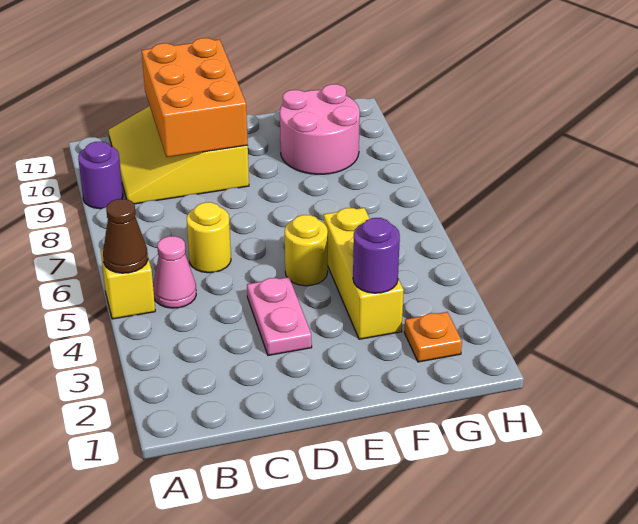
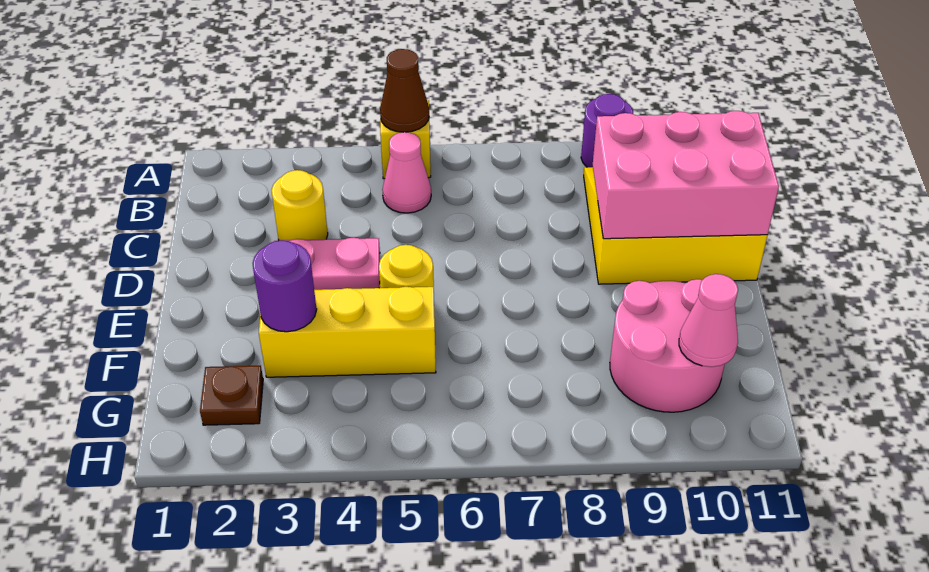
yellow round brick C6 level 1 -> yellow round brick C3 level 1
orange brick C9:D11 level 2 -> pink brick C9:D11 level 2
orange plate G2 level 1 -> brown plate G2 level 1
none -> pink cone G10 level 2

